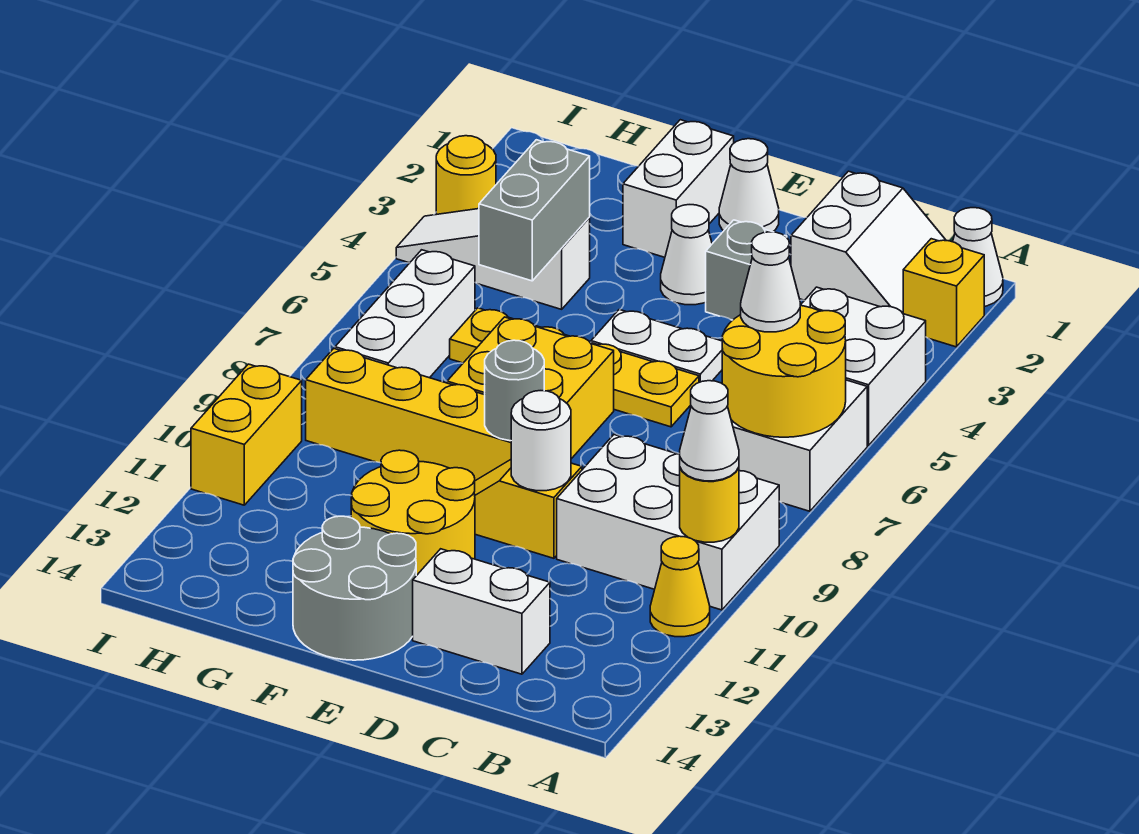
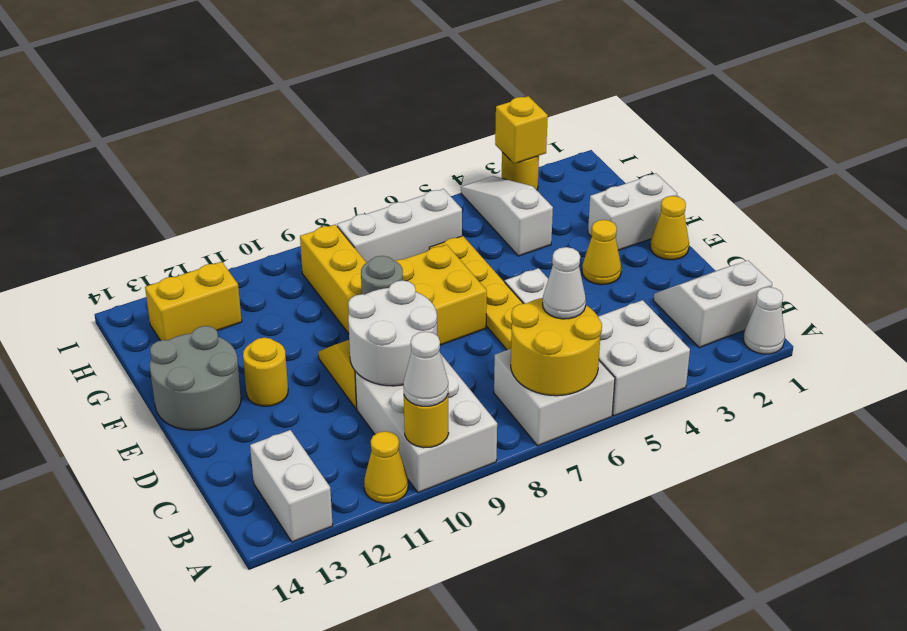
yellow brick A2 level 1 -> yellow brick I3 level 2
white slope B1:C2 level 1 top C -> white slope B1:C2 level 1 top B
white brick C13:D13 level 1 -> white brick A13:B13 level 1
grey brick D3 level 1 -> none
white round brick D10 level 2 -> white round brick C9:D10 level 2
white cone E1 level 1 -> yellow cone E1 level 1
white cone E3 level 1 -> yellow cone E3 level 1
yellow round brick E11:F12 level 1 -> yellow round brick E12 level 1
grey brick G4:G5 level 2 -> none
yellow brick I10:I11 level 1 -> yellow brick H12:H13 level 1

